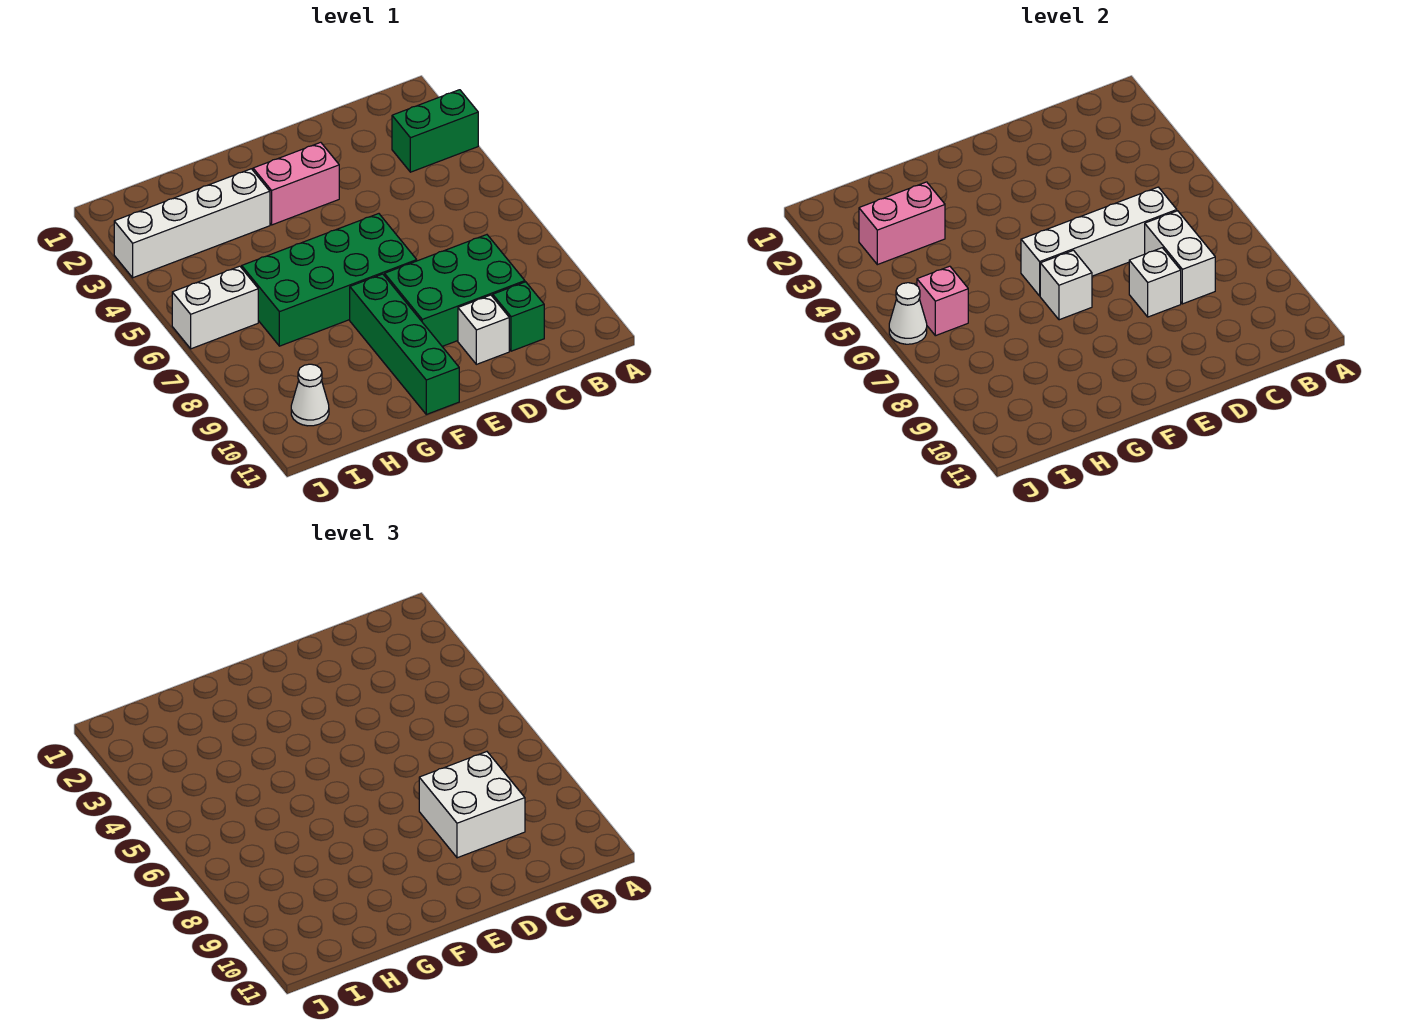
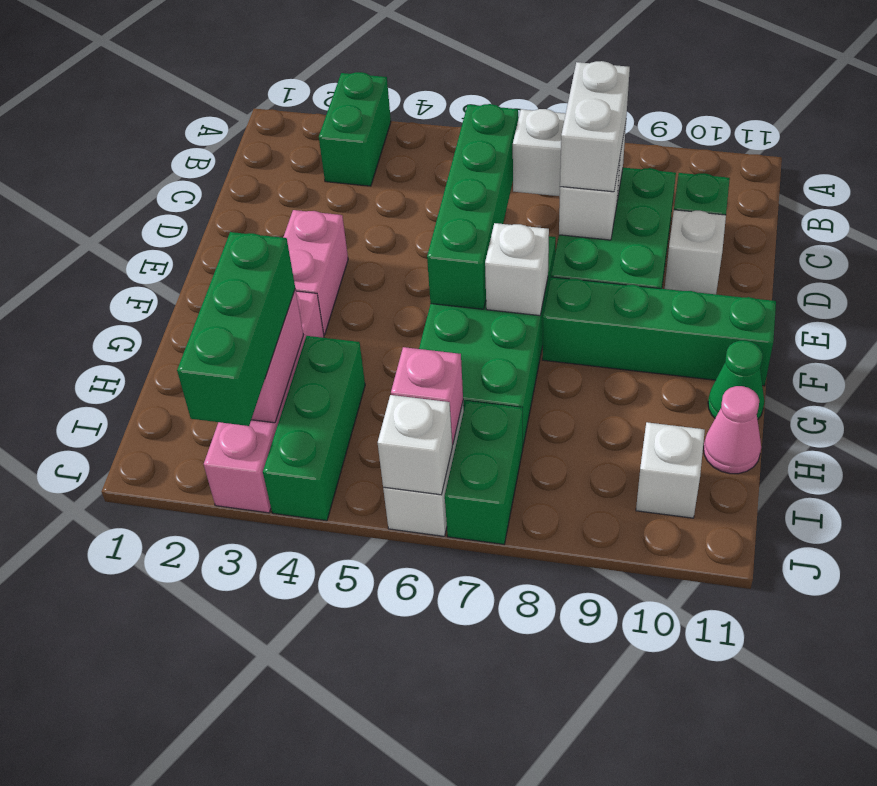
white brick C6:F6 level 2 -> green brick C6:F6 level 2
white brick C8:D9 level 3 -> white brick C8:D8 level 3
white brick G3:J3 level 1 -> pink brick G3:J3 level 1
none -> green cone G11 level 1
none -> green brick H3:J3 level 3
none -> green brick H4:J4 level 1
none -> pink cone H11 level 1
none -> green brick I7:J7 level 1
white cone I10 level 1 -> white brick I10 level 1
white cone J6 level 2 -> white brick J6 level 2

